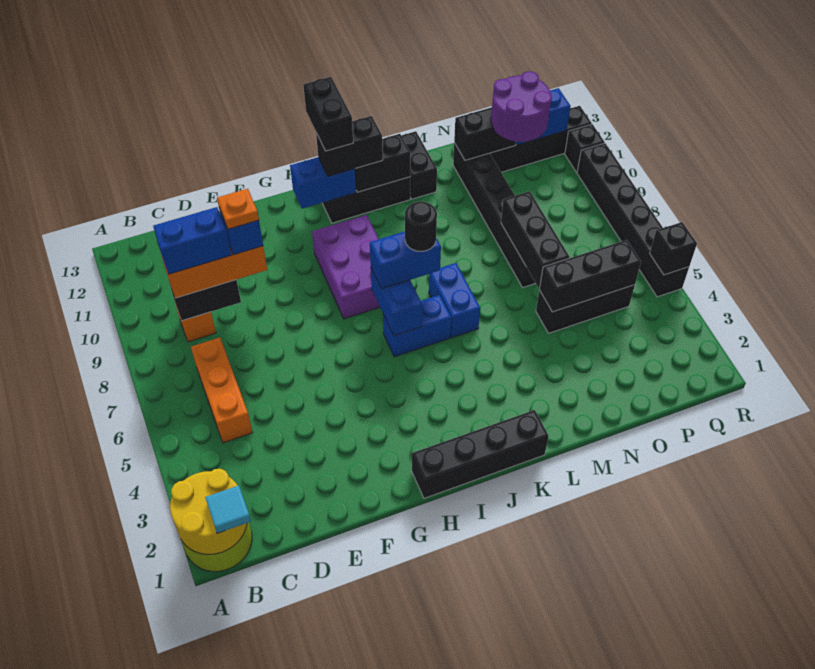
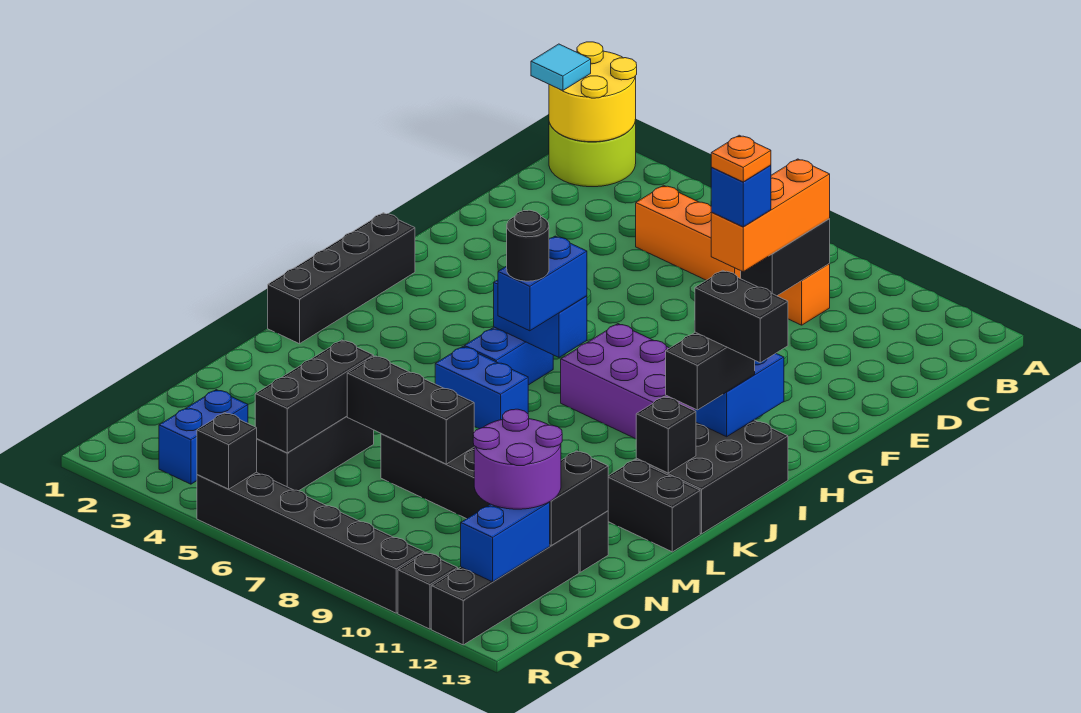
blue brick C9:D9 level 4 -> blue brick P3:Q3 level 1
black brick J12:K12 level 2 -> black brick K12 level 2

